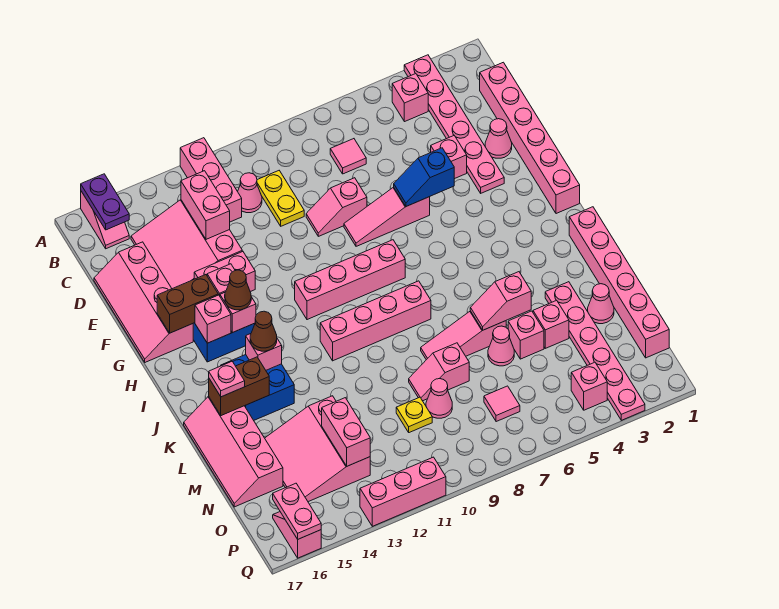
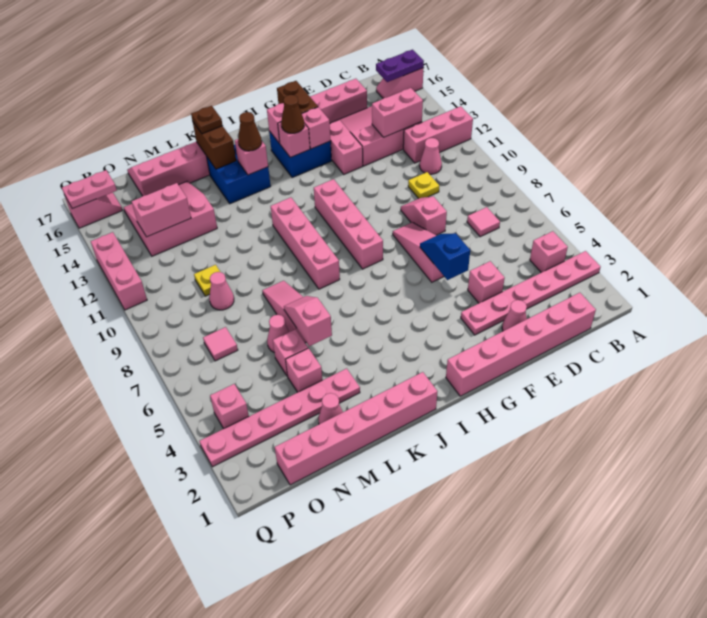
yellow plate C10:D10 level 1 -> yellow plate D10 level 1
pink plate K16 level 3 -> brown plate K16 level 3
pink slope M8:M9 level 1 top 8 -> none

